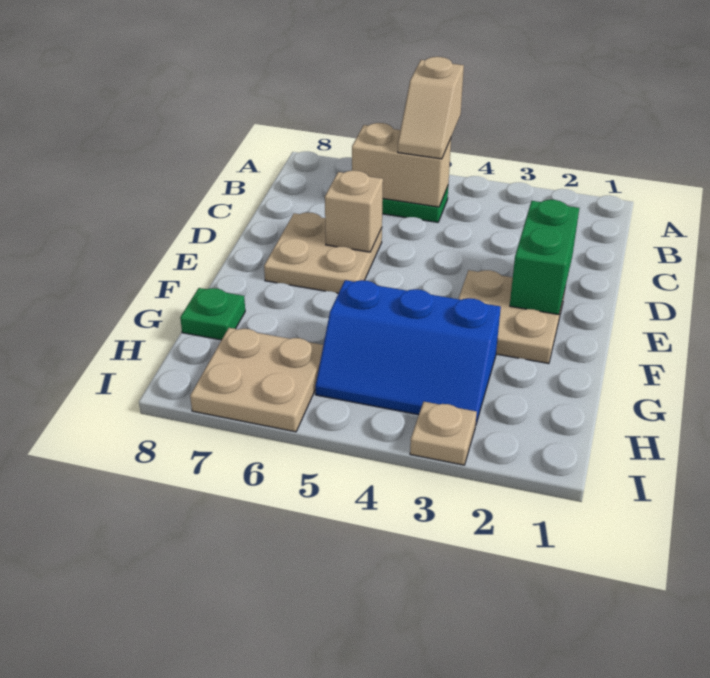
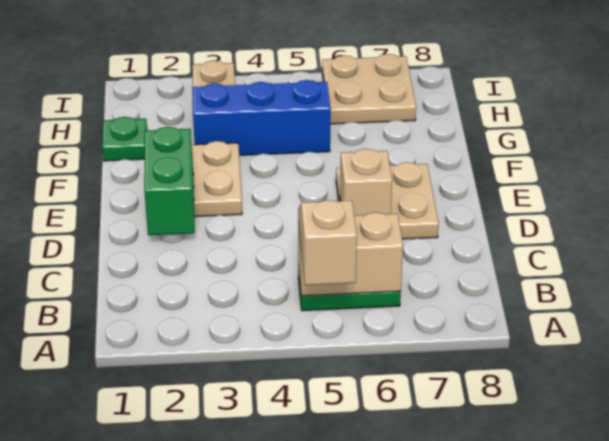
green plate G8 level 1 -> green plate G1 level 1

